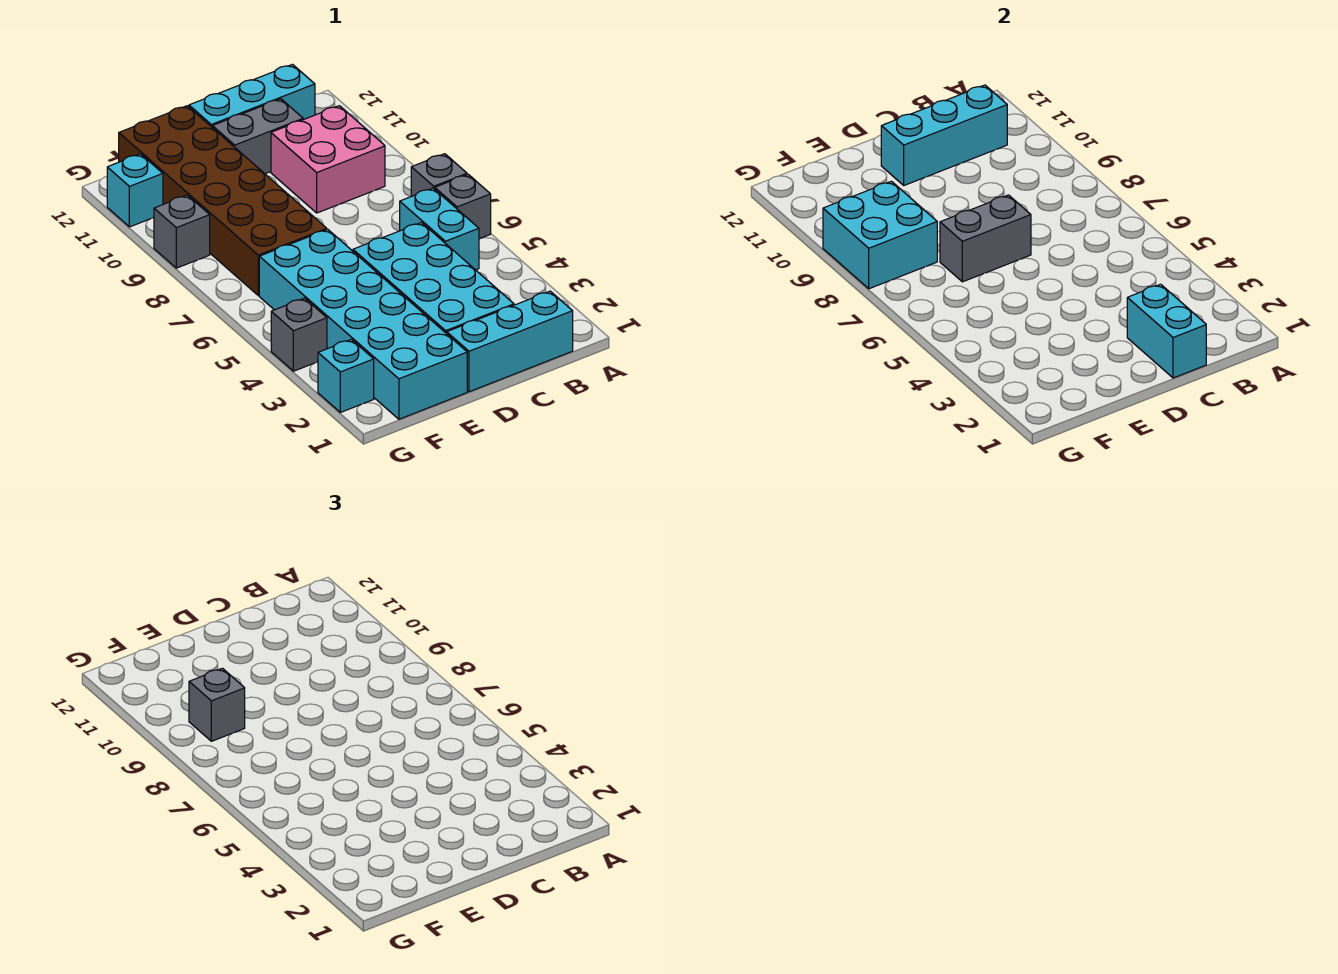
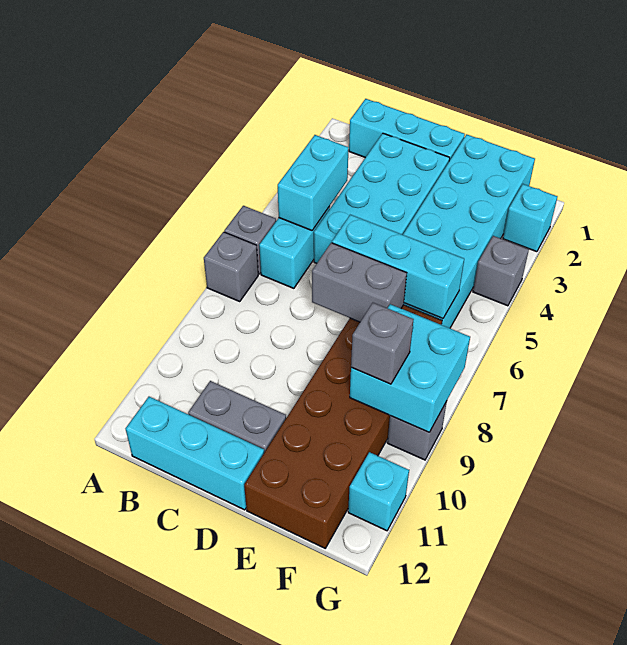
pink brick B9:C10 level 1 -> none
cyan brick B11:D11 level 2 -> cyan brick D6:F6 level 2
cyan brick C1:C2 level 2 -> cyan brick B4:B5 level 2

